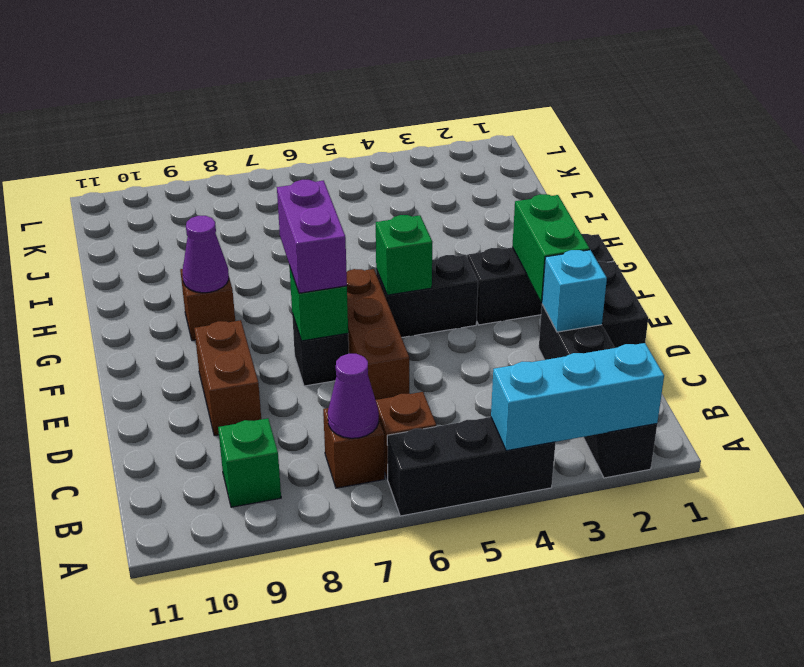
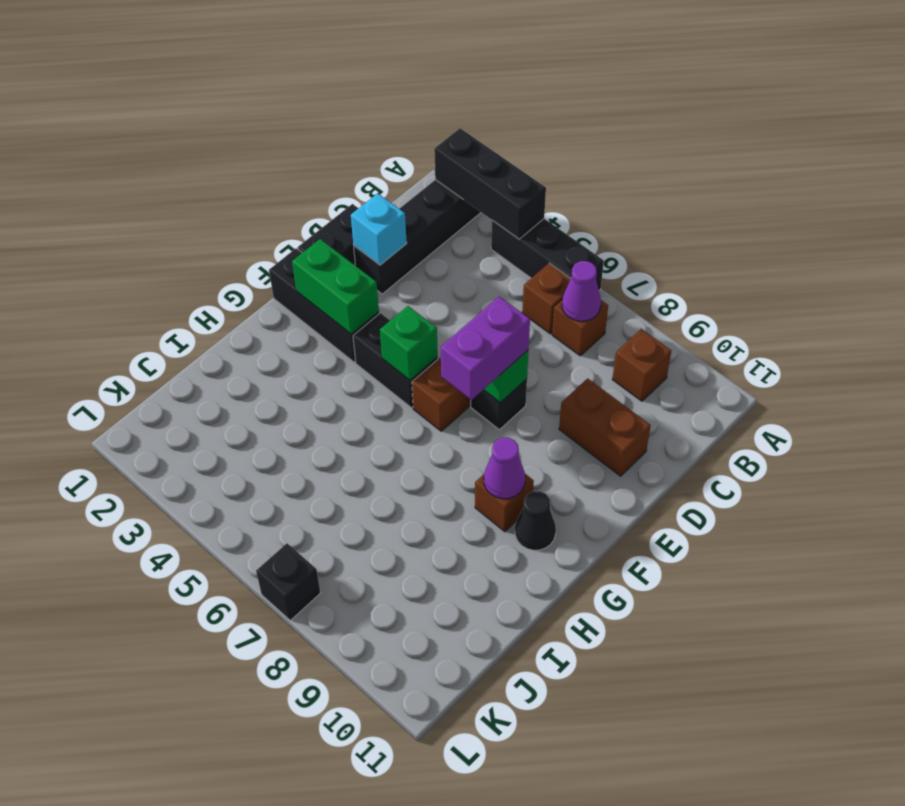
cyan brick A2:A4 level 2 -> black brick A2:A4 level 2
green brick B9 level 1 -> brown brick B9 level 1
brown brick D9:E9 level 1 -> brown brick D9:D10 level 1
green brick E2:F2 level 2 -> green brick F2:F3 level 2
none -> black cone G10 level 1
none -> black brick L7 level 1

